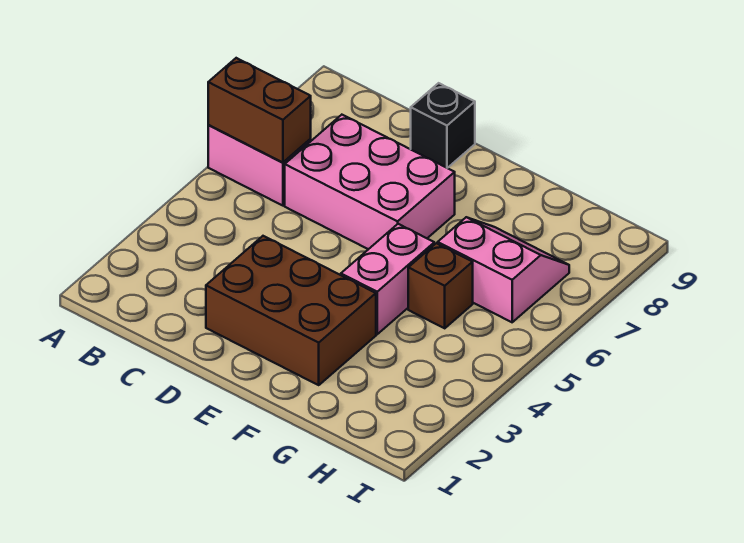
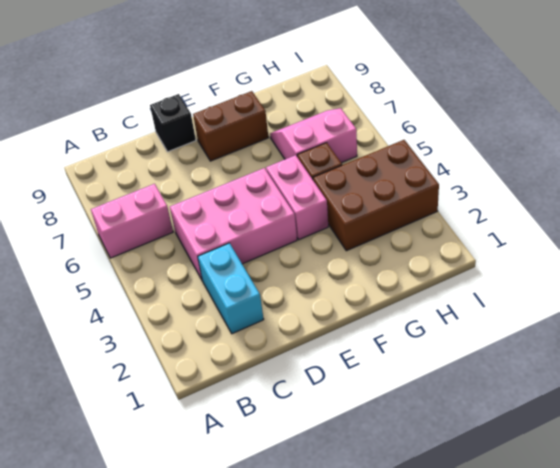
brown brick A6:B6 level 2 -> brown brick E8:F8 level 1
none -> cyan brick C2:C3 level 1
pink brick C6:E7 level 1 -> pink brick C4:E5 level 1
brown brick D2:F3 level 1 -> brown brick G3:I4 level 1

